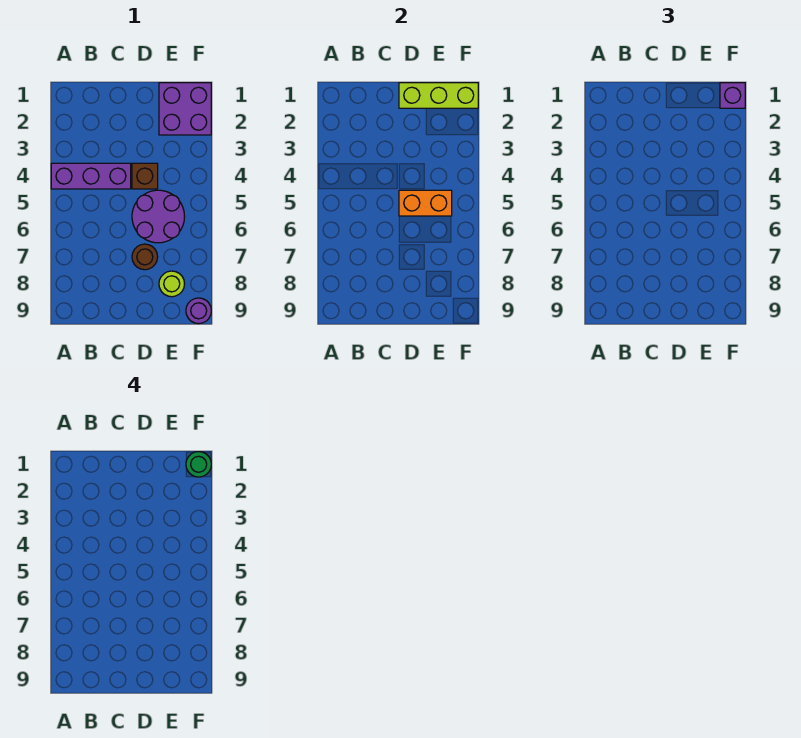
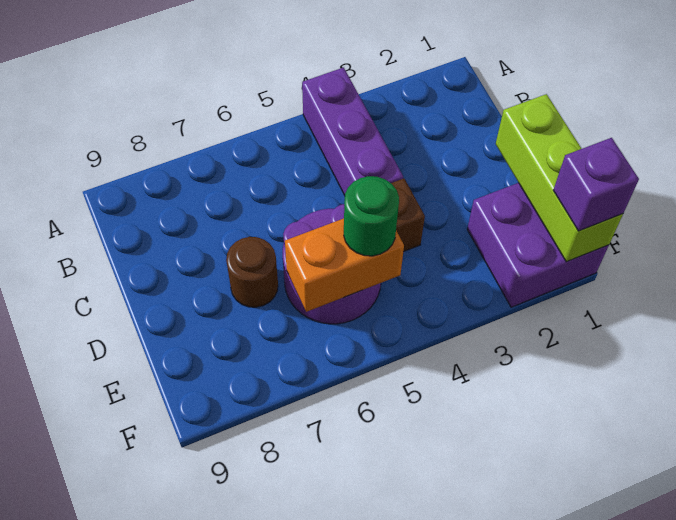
orange brick D5:E5 level 2 -> orange brick E5:E6 level 2
lime round brick E8 level 1 -> none
green round brick F1 level 4 -> green round brick E5 level 3
purple round brick F9 level 1 -> none

